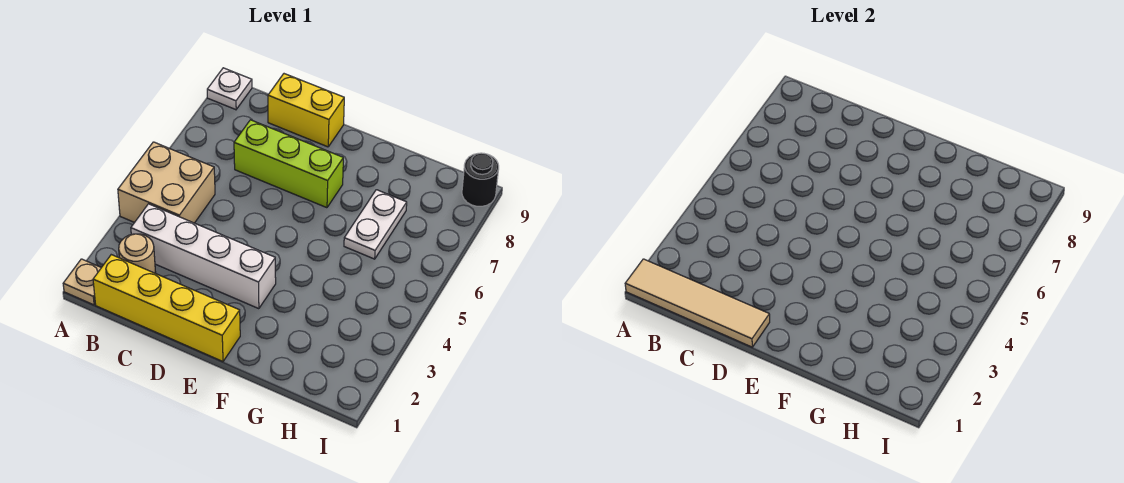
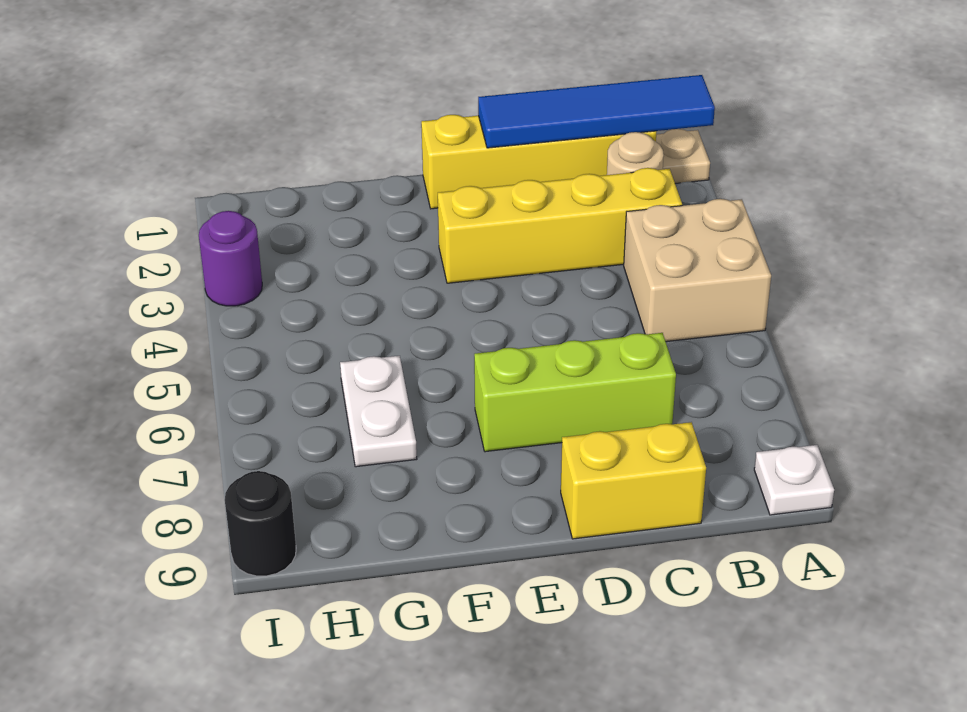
tan tile A1:D1 level 2 -> blue tile A1:D1 level 2
white brick B3:E3 level 1 -> yellow brick B3:E3 level 1
none -> purple round brick I3 level 1

